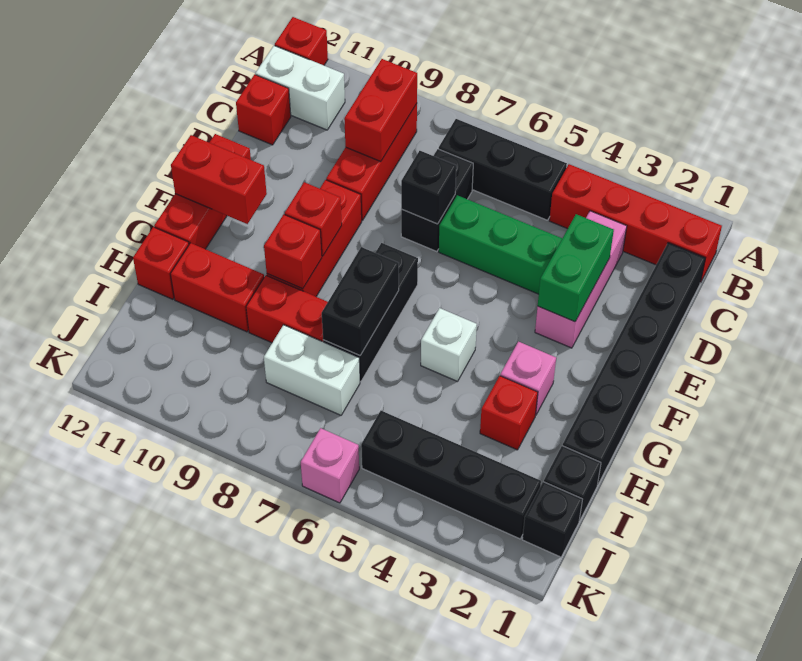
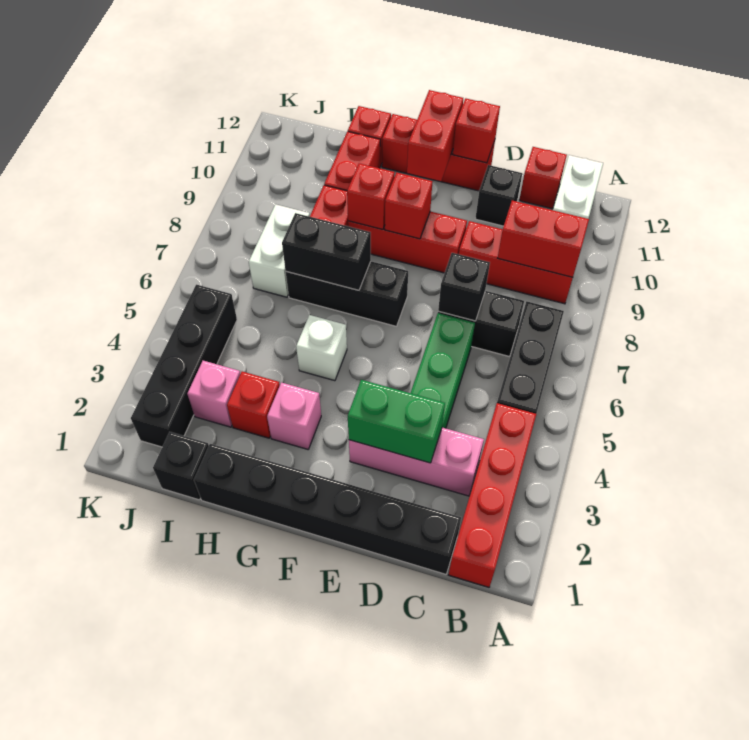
red brick A12 level 1 -> red brick E12 level 2
black brick J1 level 1 -> black brick D11 level 1
pink brick K6 level 1 -> pink brick I3 level 1

